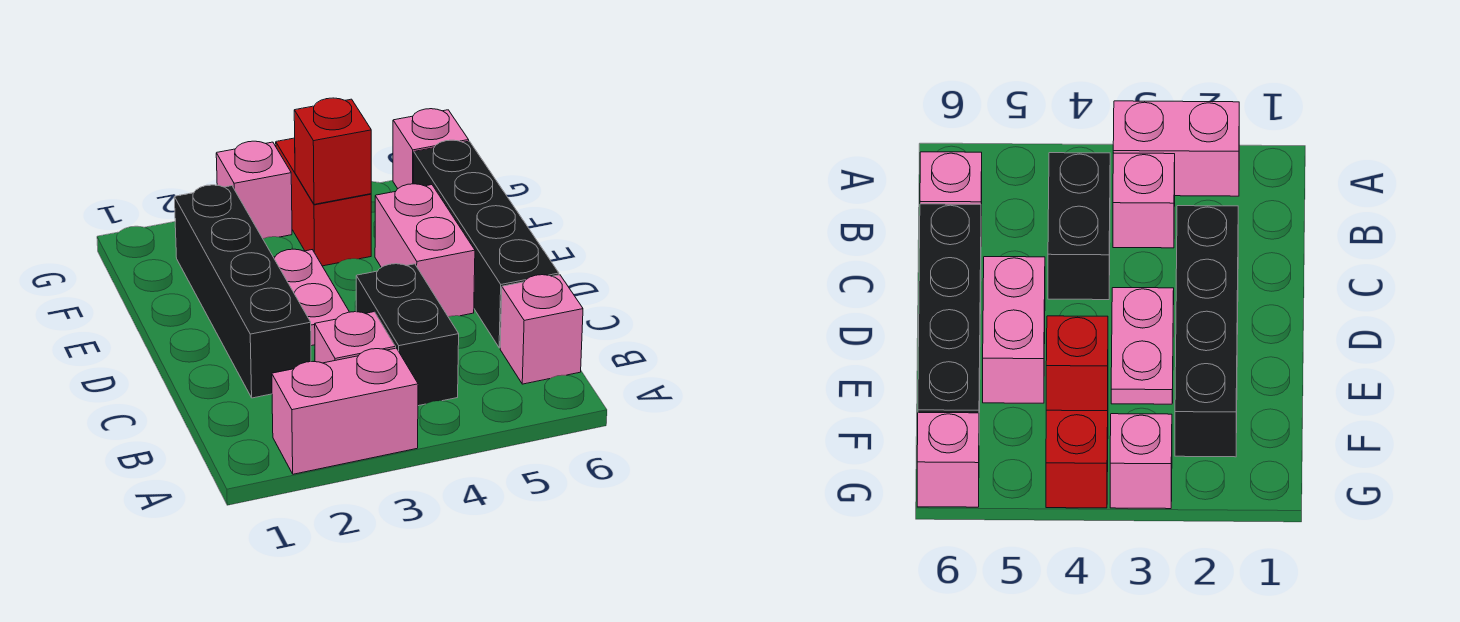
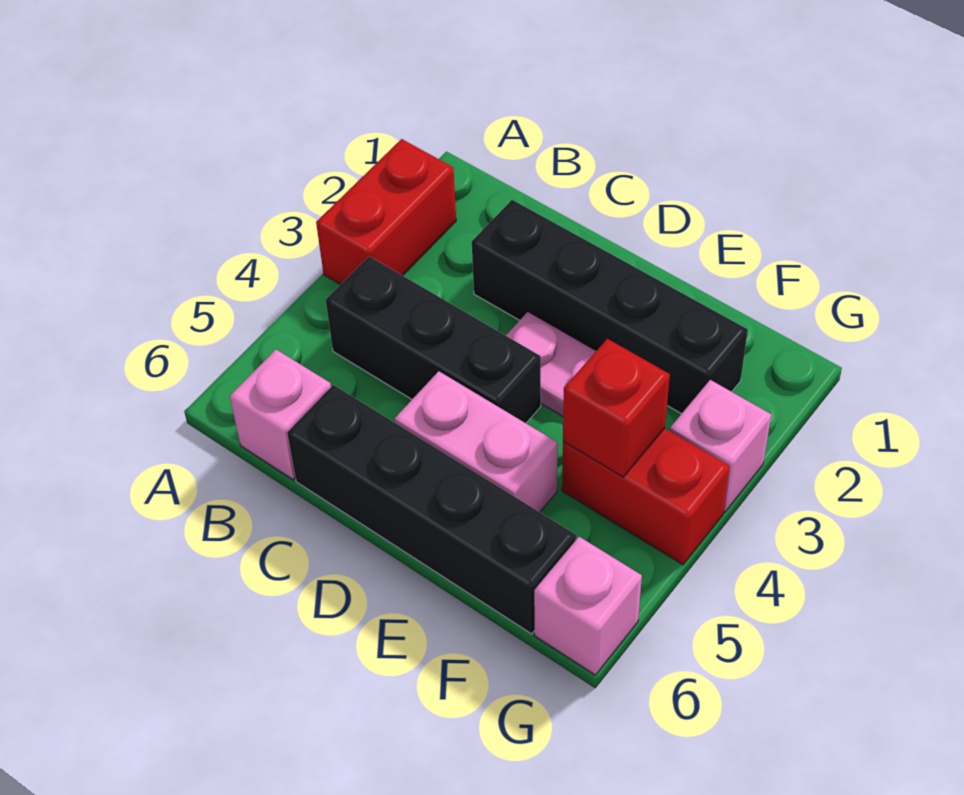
pink brick A2:A3 level 1 -> red brick A2:A3 level 1
pink brick B3 level 1 -> none
black brick B4:C4 level 1 -> black brick B4:D4 level 1

